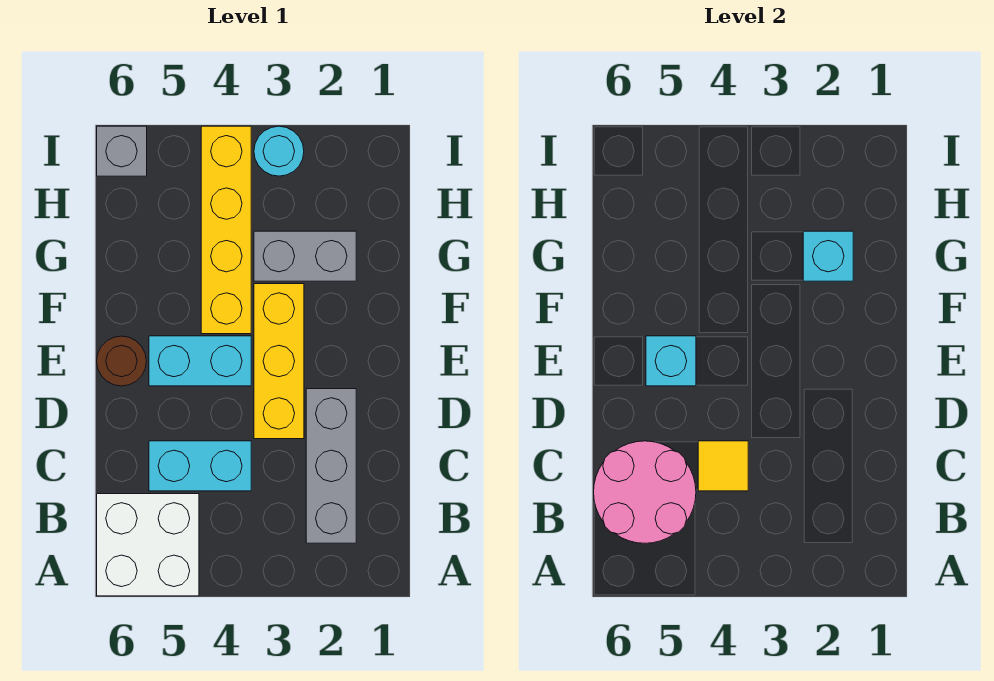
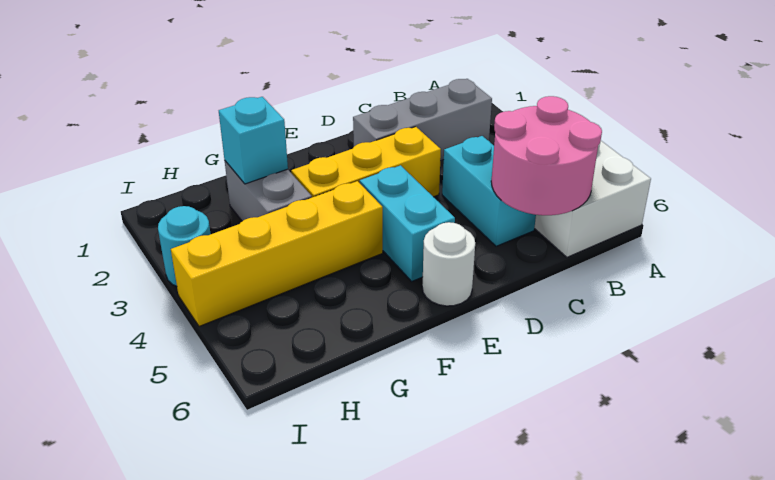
yellow tile C4 level 2 -> none
cyan brick E5 level 2 -> none
brown round brick E6 level 1 -> white round brick E6 level 1
grey brick I6 level 1 -> none

